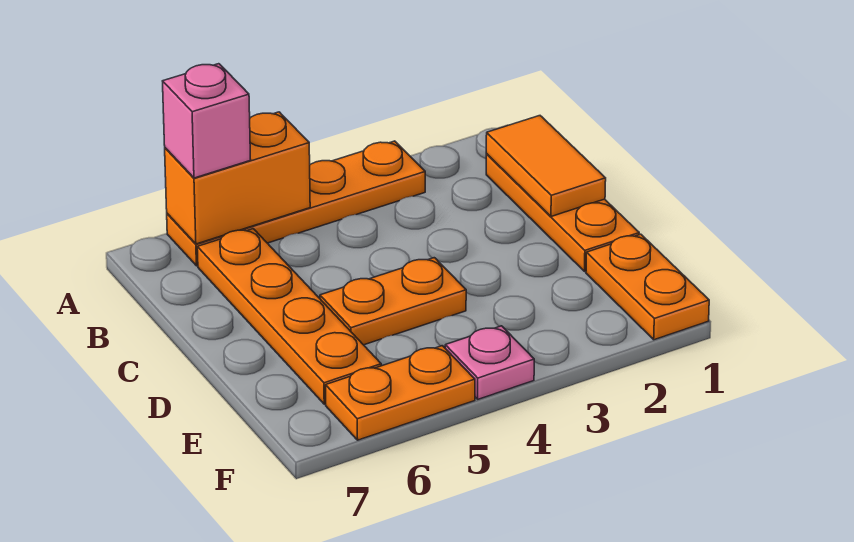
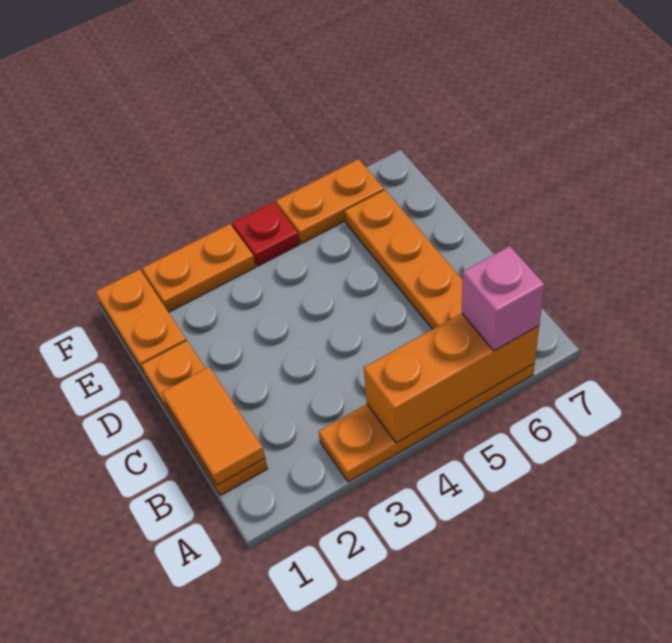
orange brick A5:A6 level 2 -> orange brick A4:A6 level 2
orange plate D4:D5 level 1 -> orange plate F2:F3 level 1
pink plate F4 level 1 -> red plate F4 level 1

